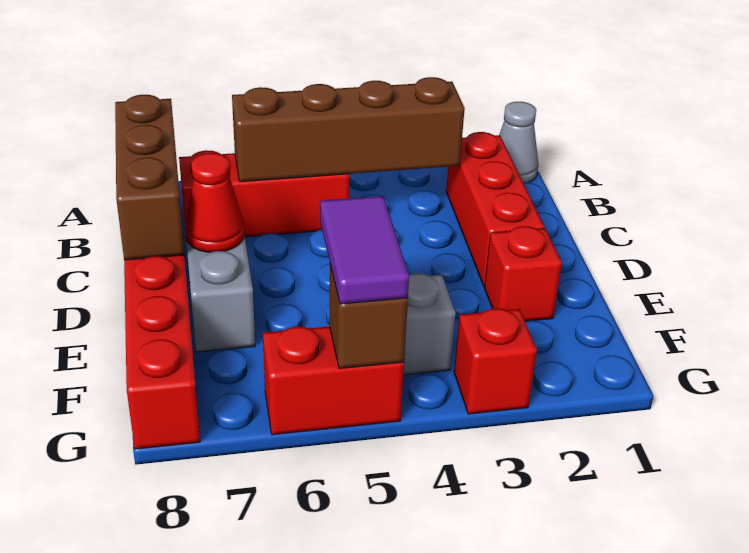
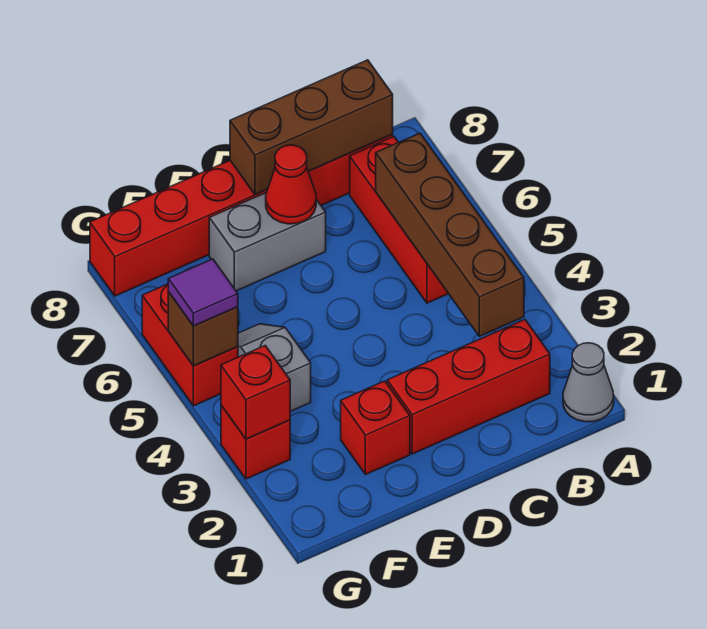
purple tile F5:G5 level 3 -> purple tile G5 level 3
none -> red brick G3 level 2

